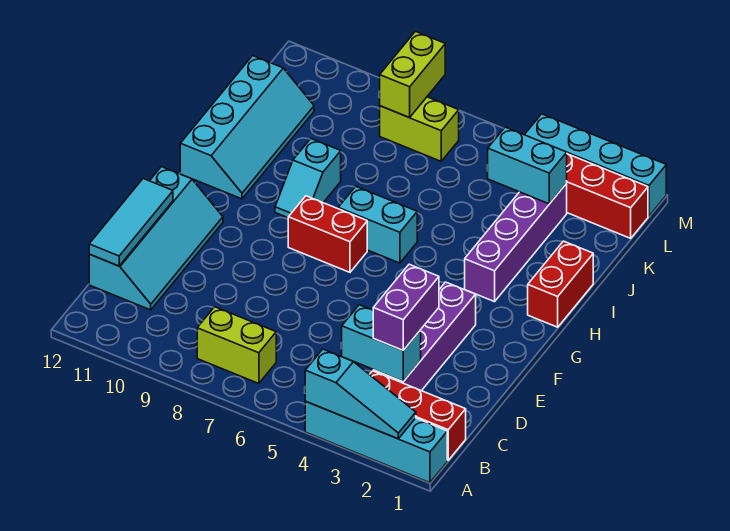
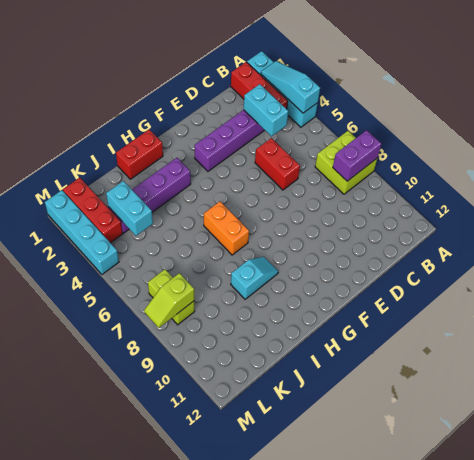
lime brick B7:B8 level 1 -> lime brick A7:B8 level 1
purple brick C3:D3 level 3 -> purple brick A8:B8 level 2
cyan slope C11:F12 level 1 top 12 -> none
cyan tile C12:E12 level 2 -> none
red brick G7:G8 level 1 -> red brick D5:D6 level 1
cyan brick H6:H7 level 1 -> orange brick H6:H7 level 1
cyan slope H11:K12 level 1 top 12 -> none
lime brick L8:M8 level 2 -> lime slope L8:M8 level 2 top L

